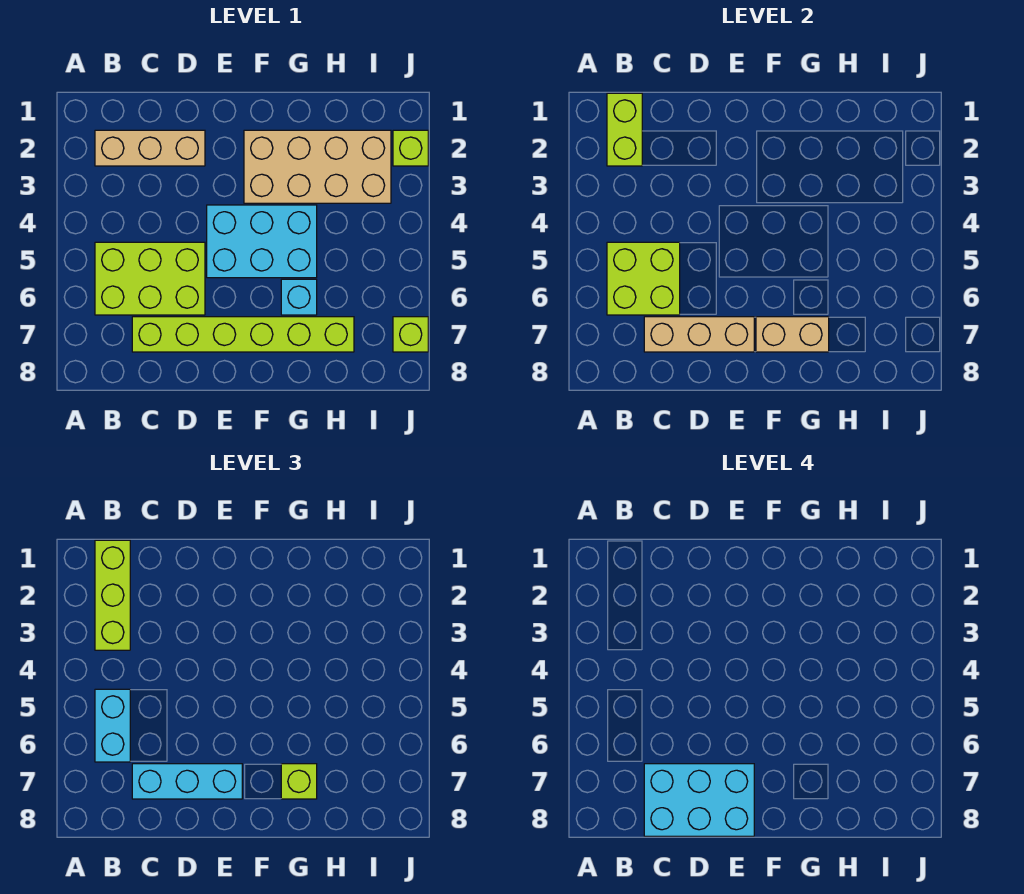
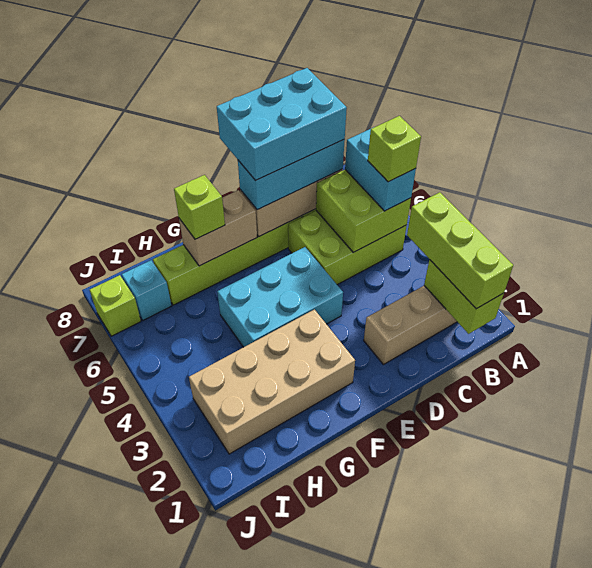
cyan brick G6 level 1 -> cyan brick I7 level 1
lime brick J2 level 1 -> lime brick B5 level 4

